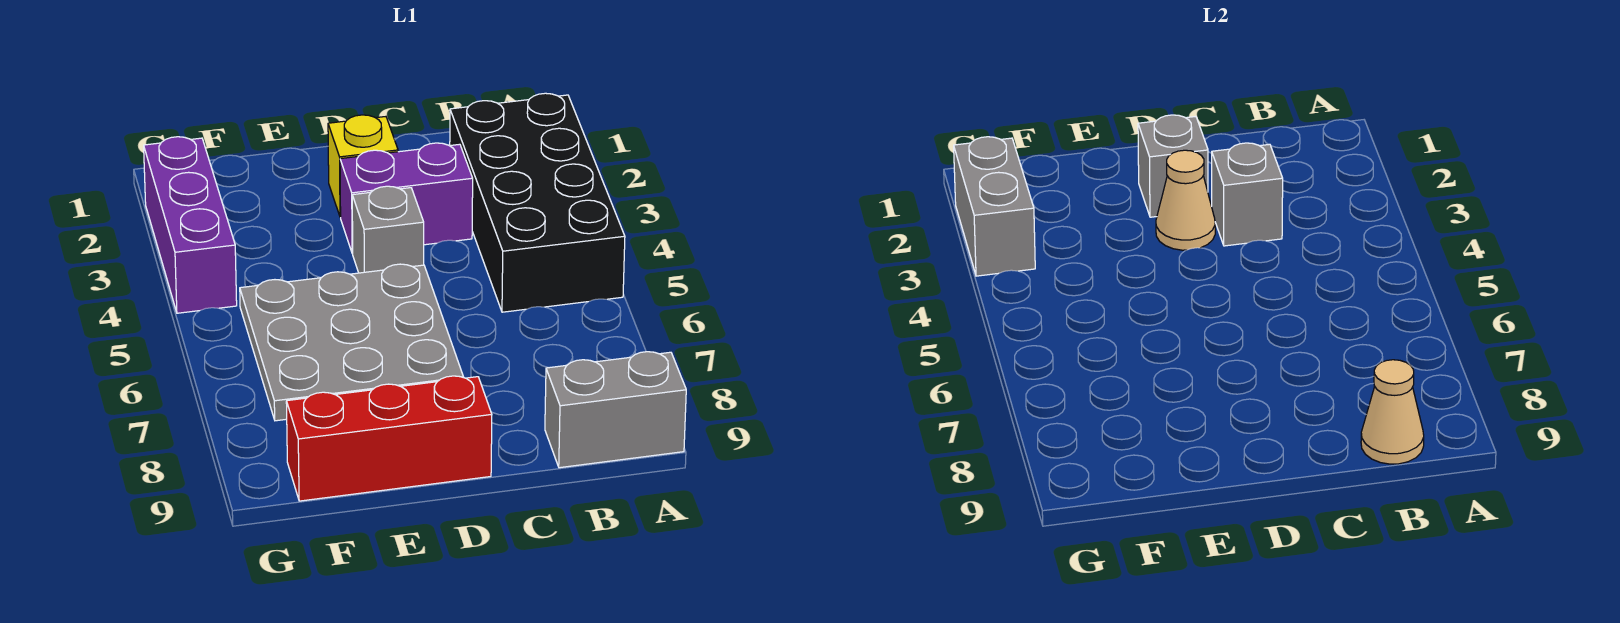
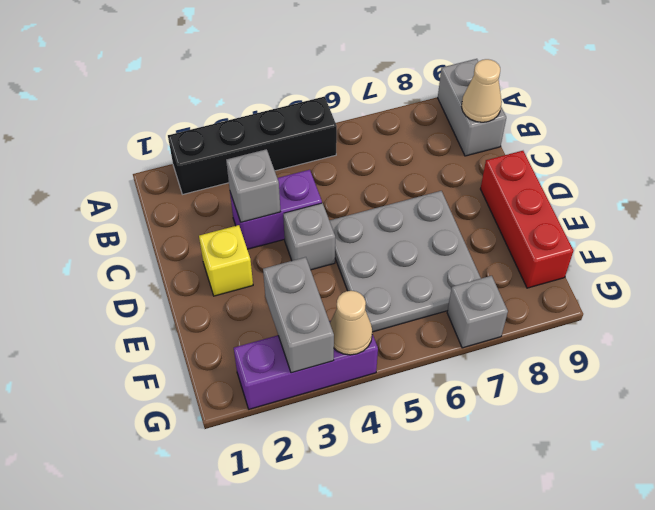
black brick A2:B5 level 1 -> black brick A2:A5 level 1
purple brick C3:D3 level 1 -> purple brick C3:C4 level 1
grey brick D2 level 2 -> grey brick G7 level 1
tan cone D3 level 2 -> tan cone G4 level 2
grey brick G2:G3 level 2 -> grey brick F3:G3 level 2

